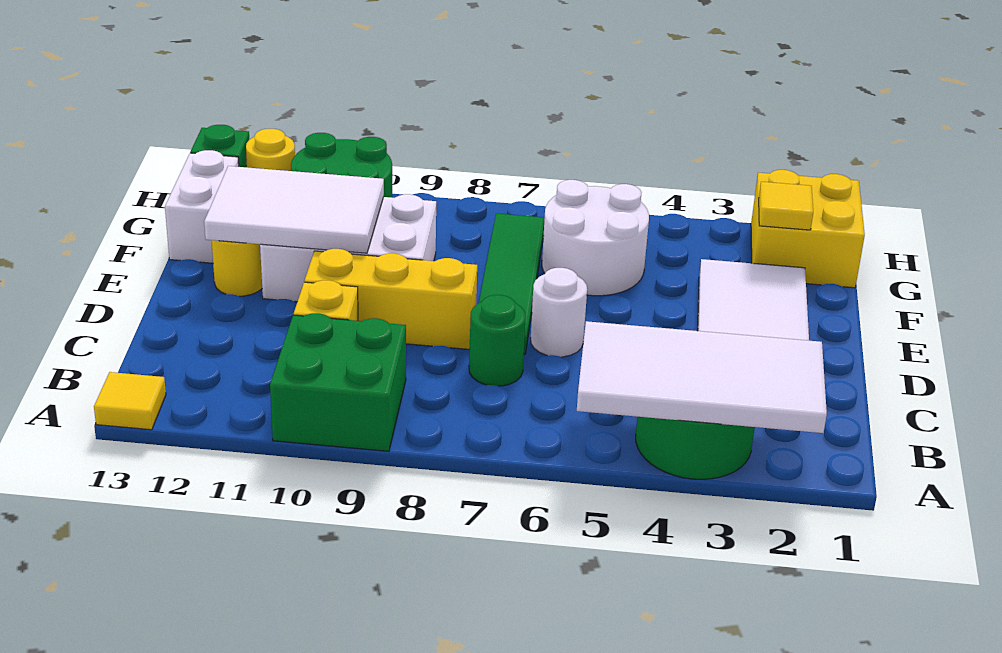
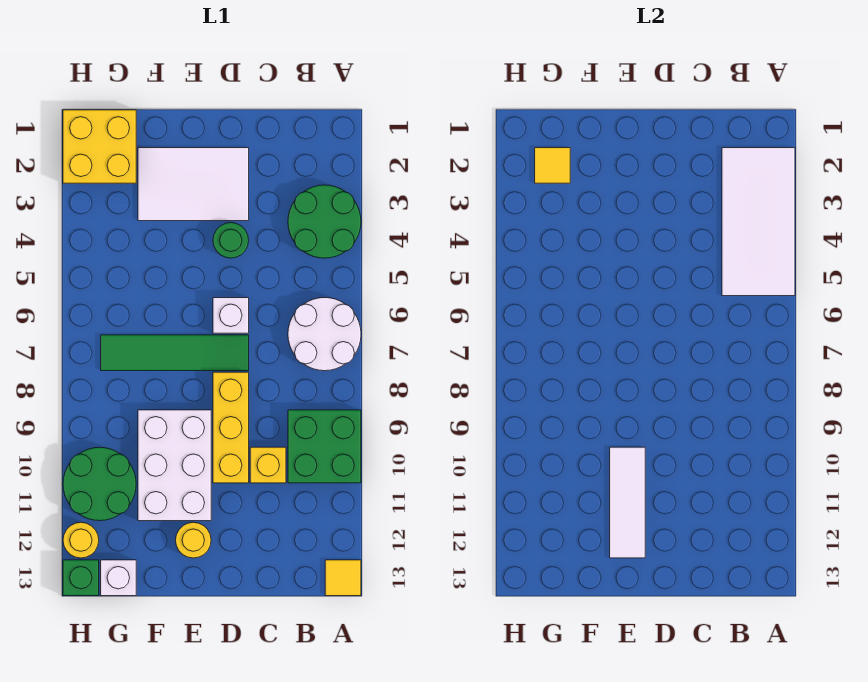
green round brick C7 level 1 -> green round brick D4 level 1
white round brick D6 level 1 -> white brick D6 level 1
white tile E10:F12 level 2 -> white tile E10:E12 level 2
white round brick F5:G6 level 1 -> white round brick A6:B7 level 1
white brick F13:G13 level 1 -> white brick G13 level 1

